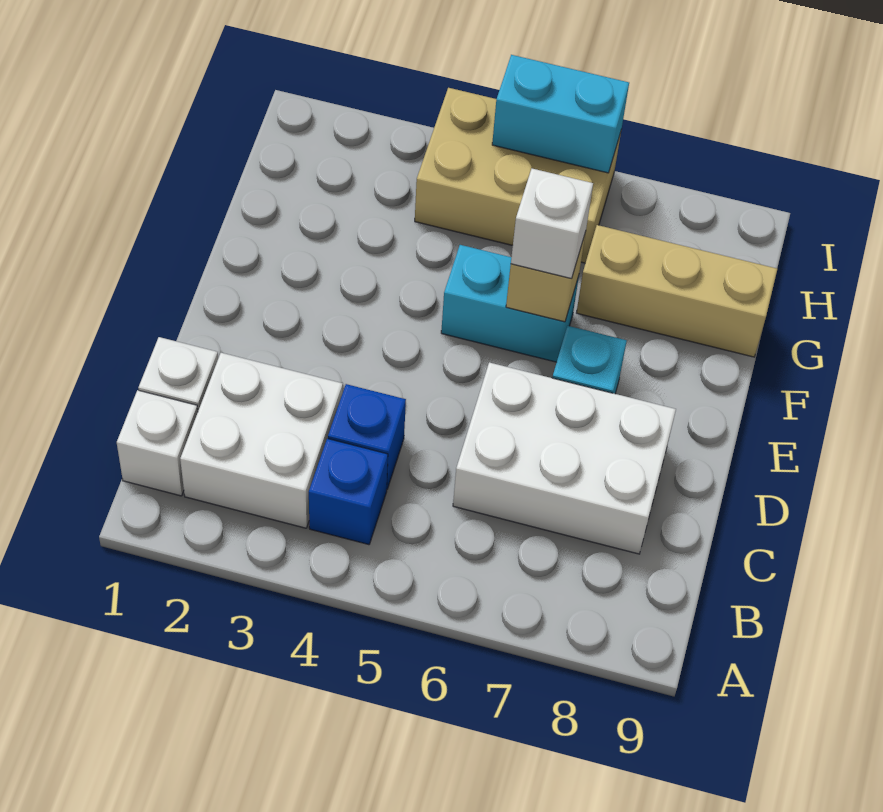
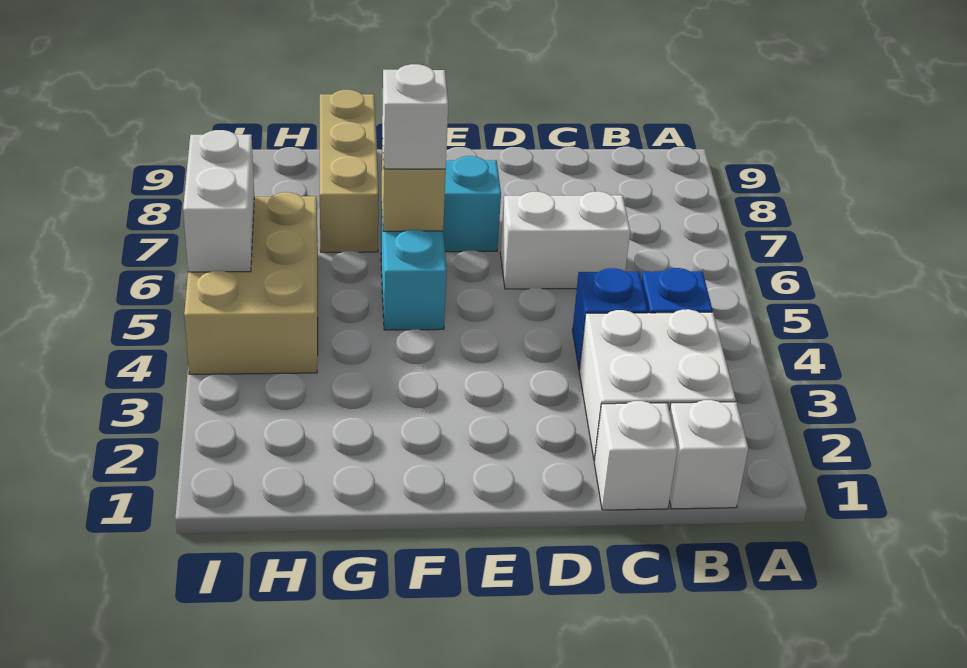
white brick C6:D8 level 1 -> white brick C6:D6 level 1
cyan brick I5:I6 level 2 -> white brick I5:I6 level 2

